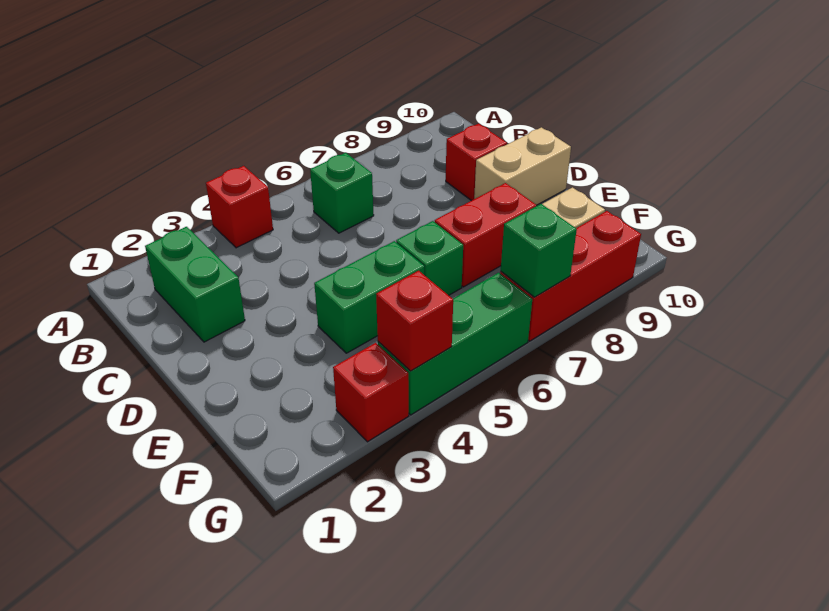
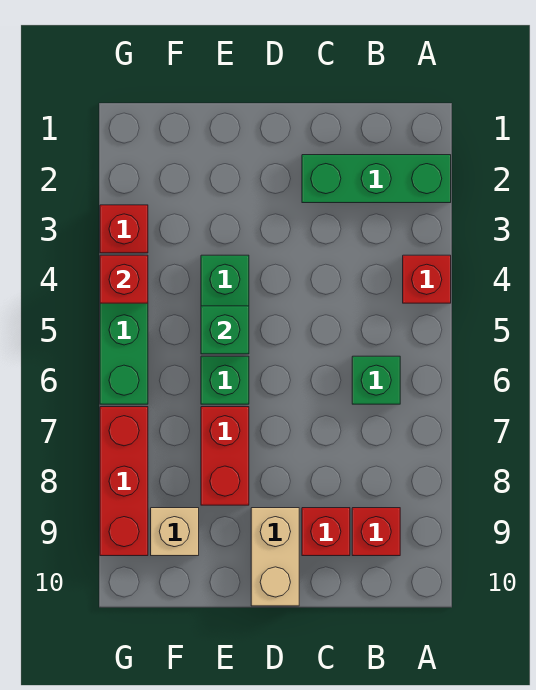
green brick B2:C2 level 1 -> green brick A2:C2 level 1
none -> red brick B9 level 1
green brick G7 level 2 -> green brick E5 level 2

